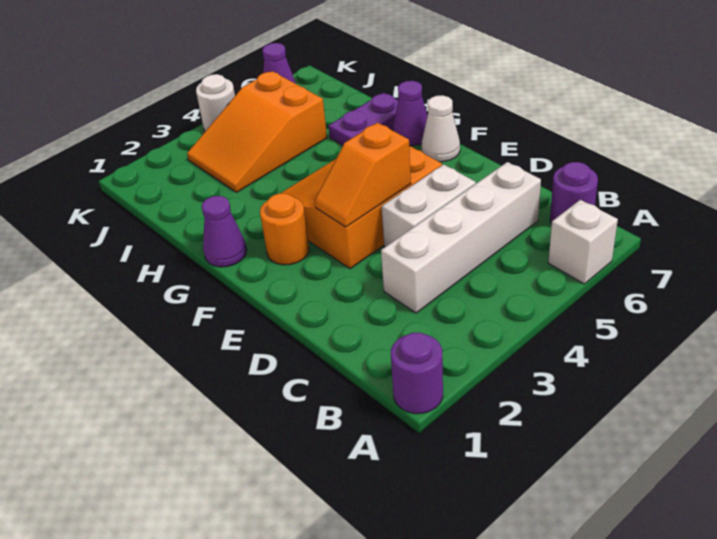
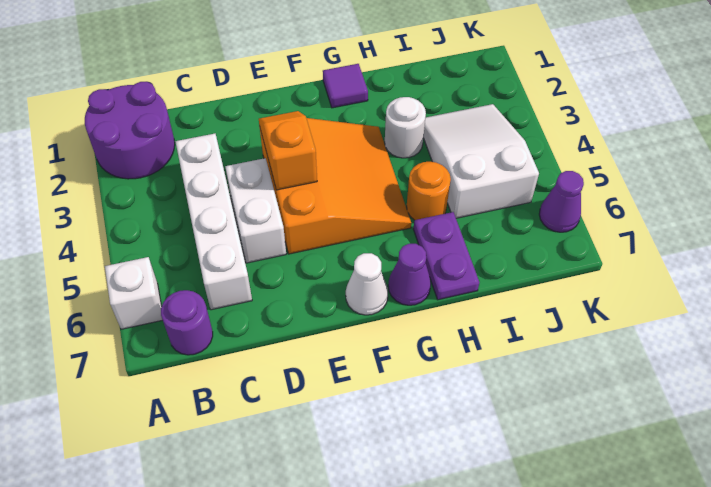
purple round brick A1 level 1 -> purple round brick A1:B2 level 1
orange round brick F2 level 1 -> orange round brick H5 level 1
purple cone G1 level 1 -> purple tile G1 level 1
orange slope I3:J5 level 1 top 5 -> white slope I3:J5 level 1 top 5
white round brick K4 level 1 -> white round brick H3 level 1

